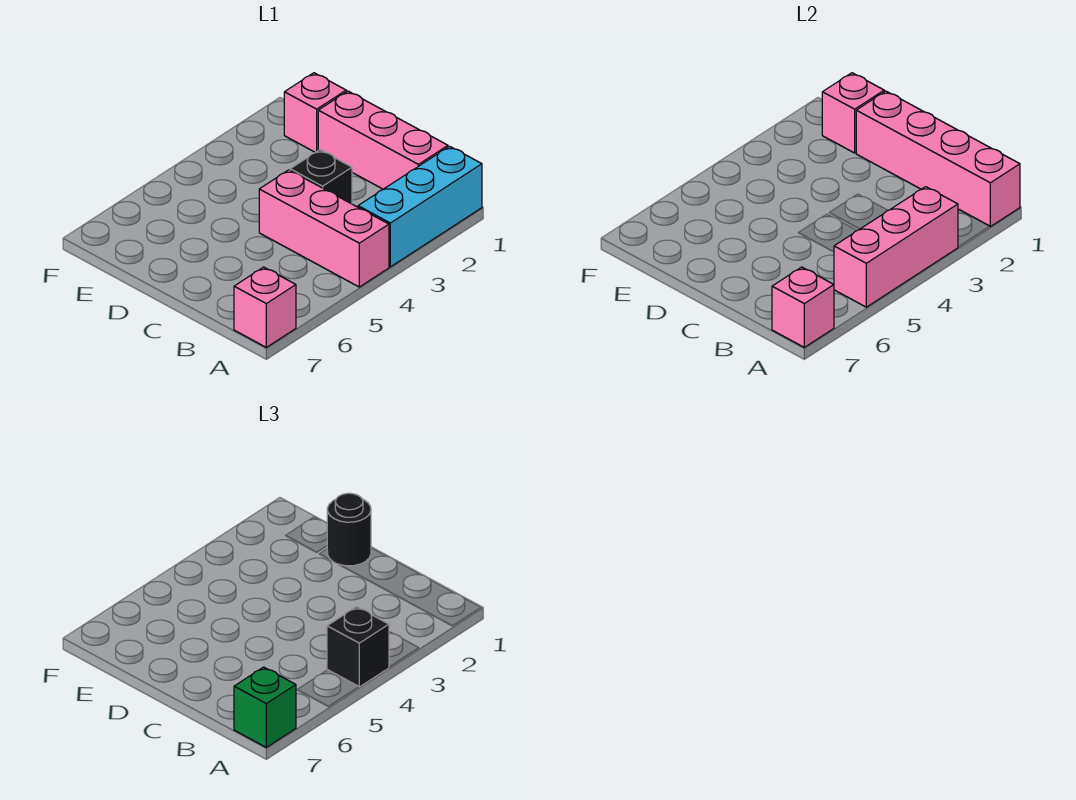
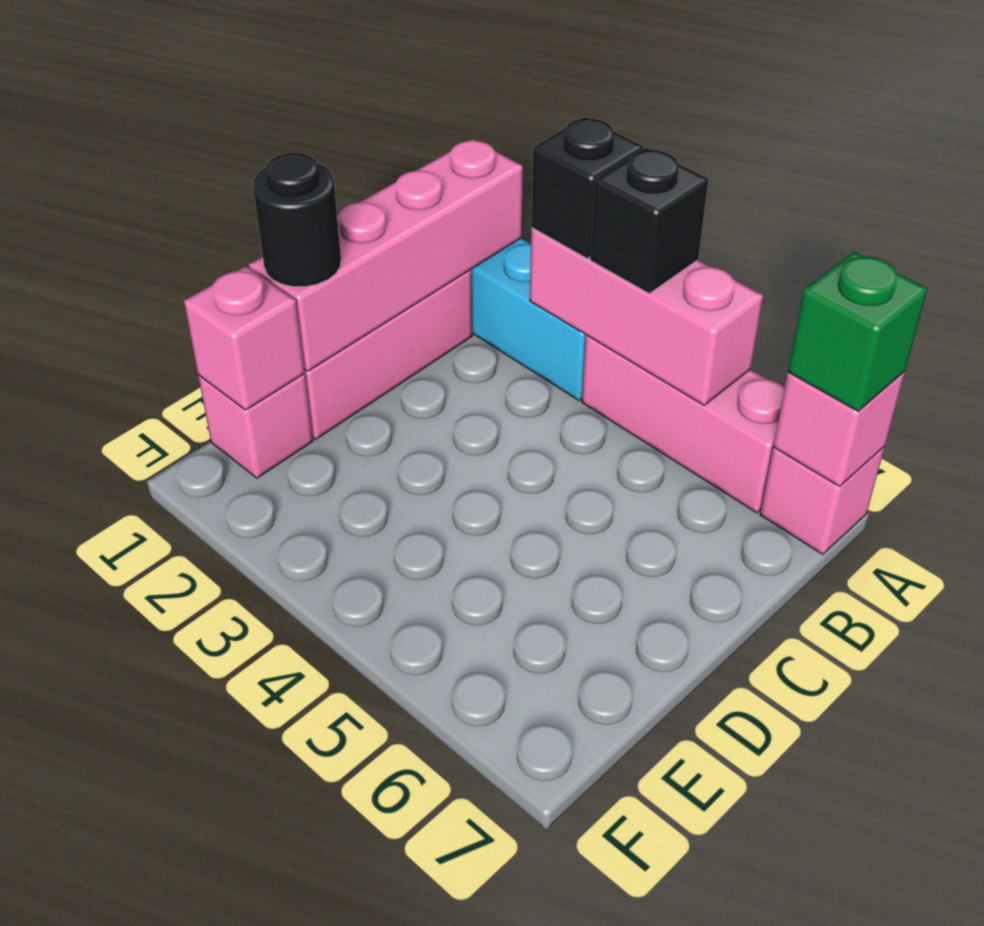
pink brick A4:C4 level 1 -> pink brick A4:A6 level 1
black brick C3 level 1 -> black brick A3 level 3

